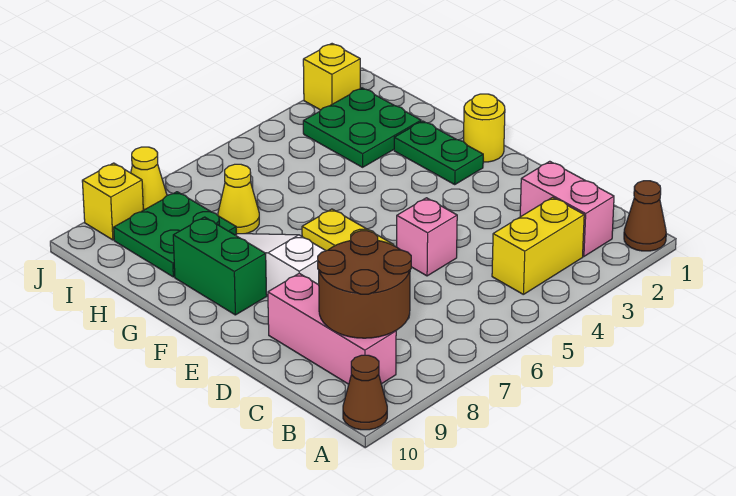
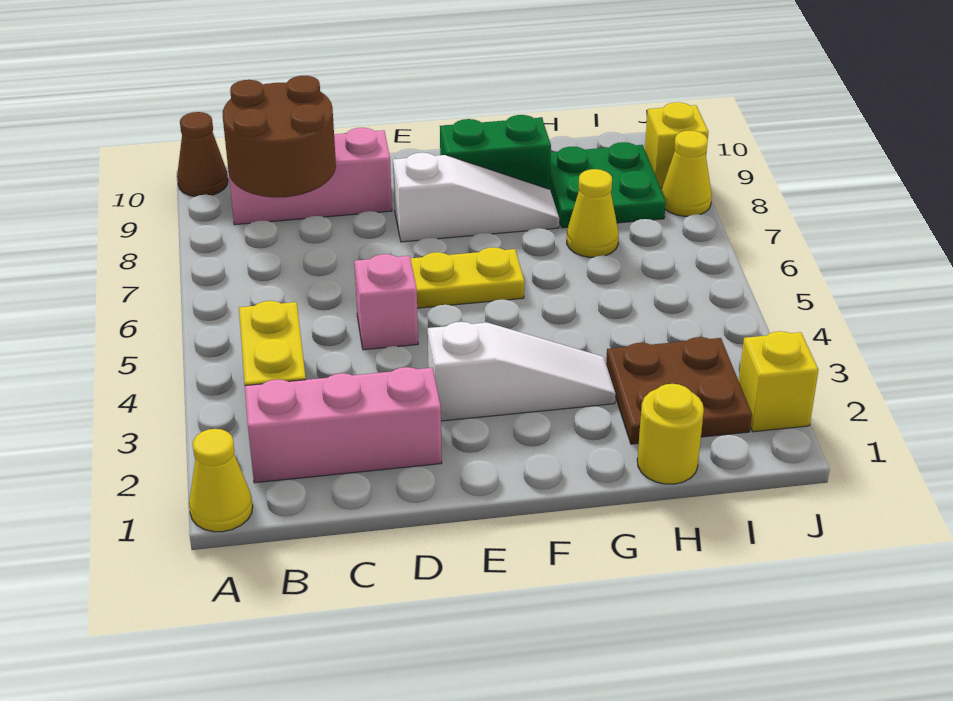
brown cone A1 level 1 -> yellow cone A1 level 1
pink brick B2:C2 level 1 -> pink brick B2:D2 level 1
none -> white slope E3:G3 level 1 top E
yellow round brick F1 level 1 -> yellow round brick H1 level 1
green plate F2:G2 level 1 -> none
green plate H2:I3 level 1 -> brown plate H2:I3 level 1

